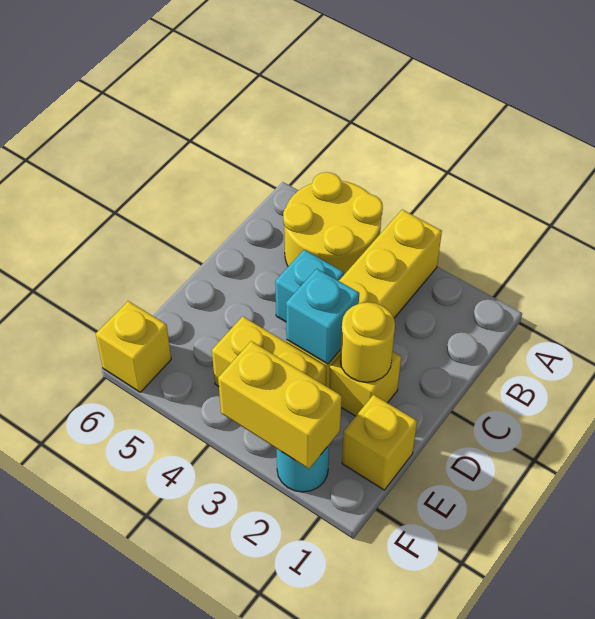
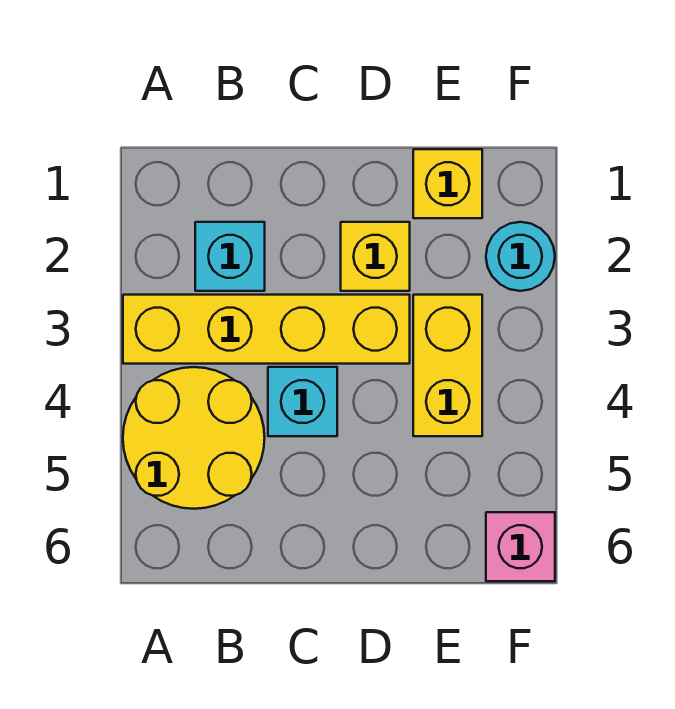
yellow round brick D2 level 2 -> none
cyan brick D3 level 2 -> cyan brick B2 level 1
yellow brick F2:F3 level 2 -> none
yellow brick F6 level 1 -> pink brick F6 level 1

